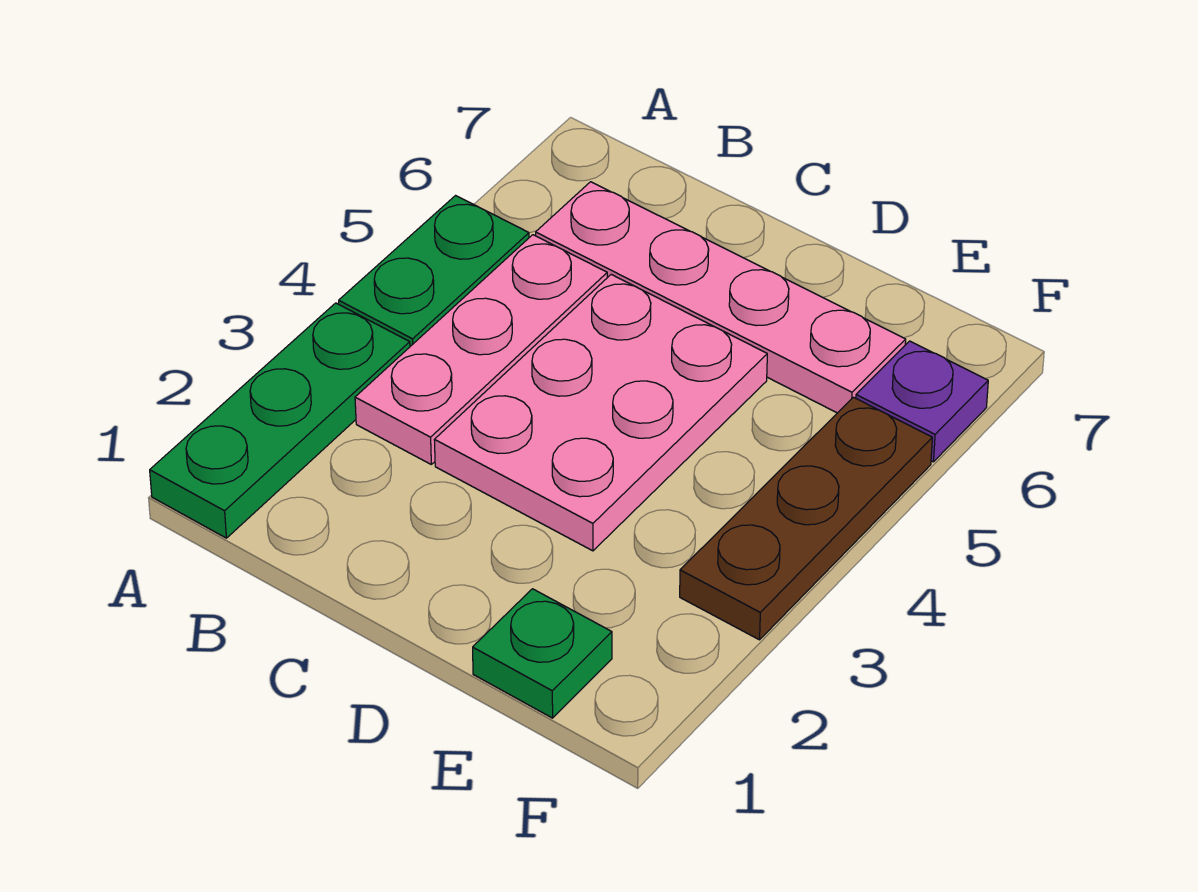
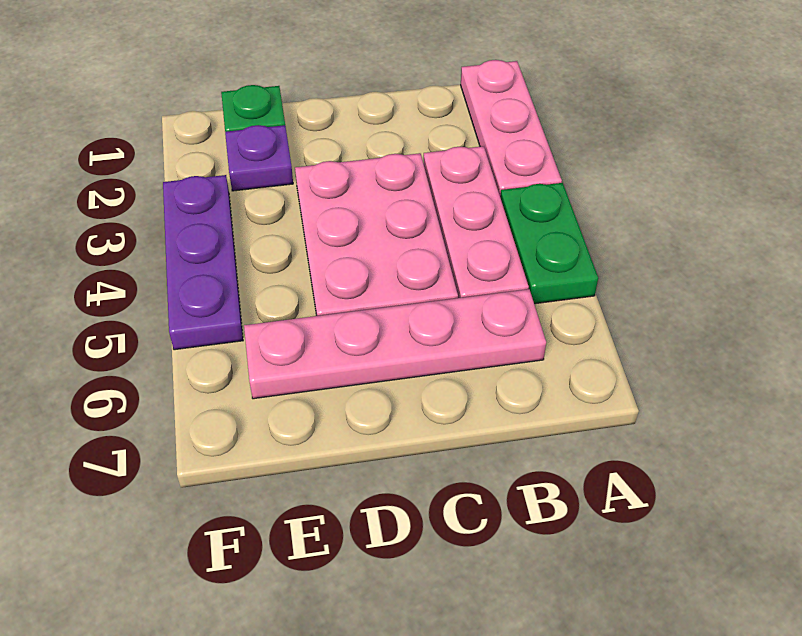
green plate A1:A3 level 1 -> pink plate A1:A3 level 1
brown plate F3:F5 level 1 -> purple plate F3:F5 level 1
purple plate F6 level 1 -> purple plate E2 level 1

